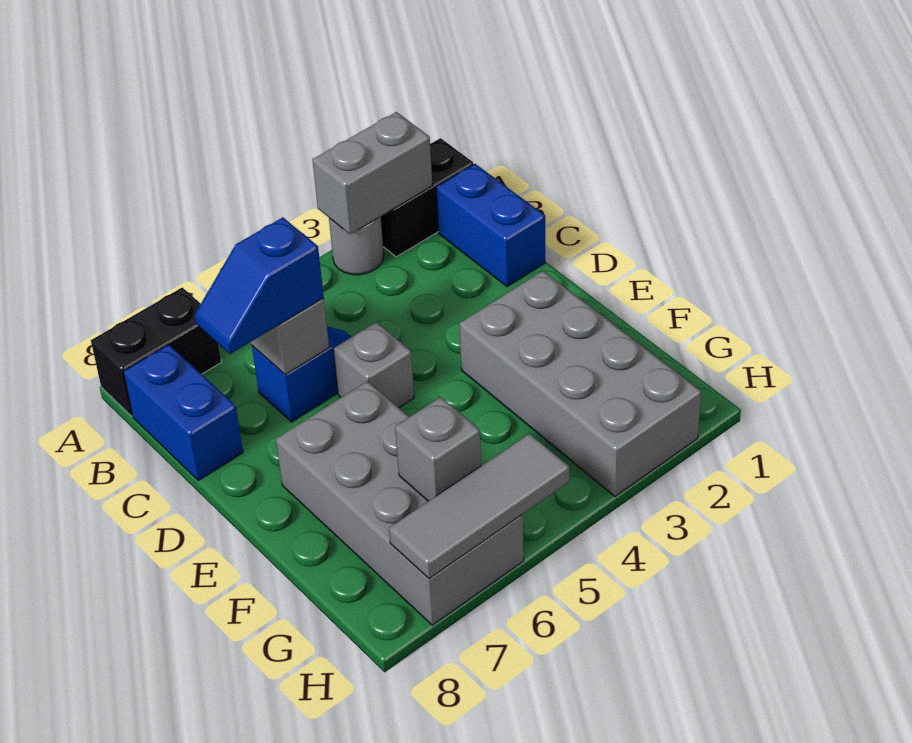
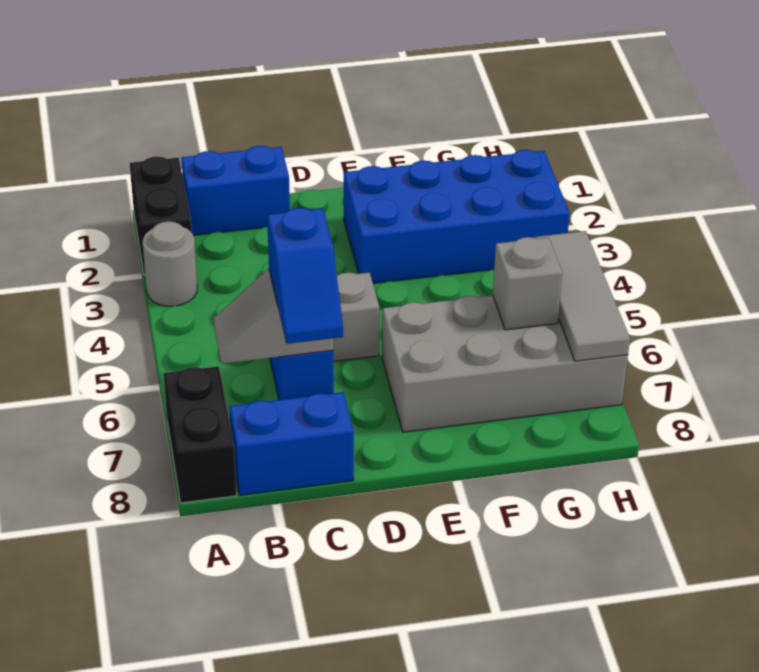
grey brick A2:A3 level 2 -> none
grey brick E2:H3 level 1 -> blue brick E2:H3 level 1

